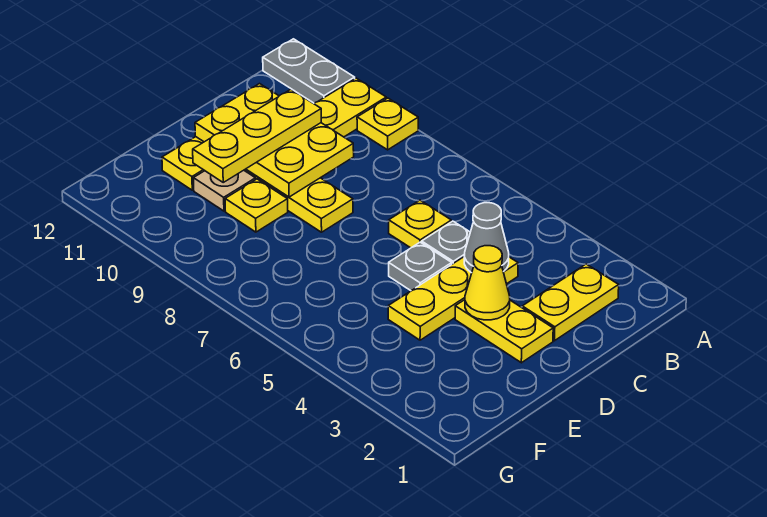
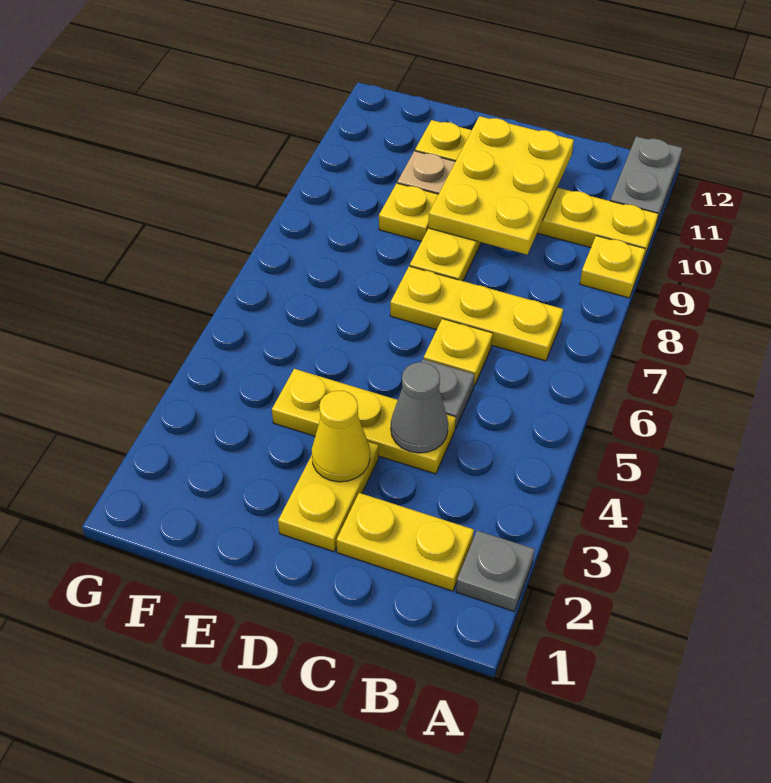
yellow plate C10:E10 level 3 -> yellow plate B7:D7 level 1
grey plate D5 level 1 -> grey plate A2 level 1

